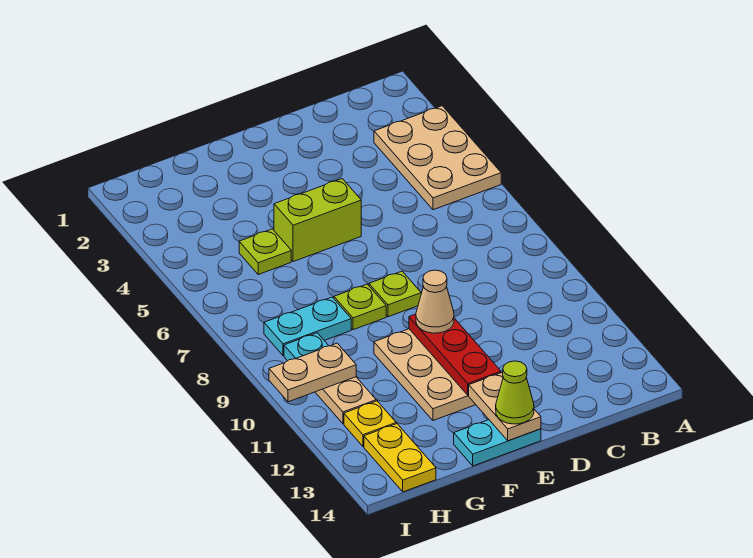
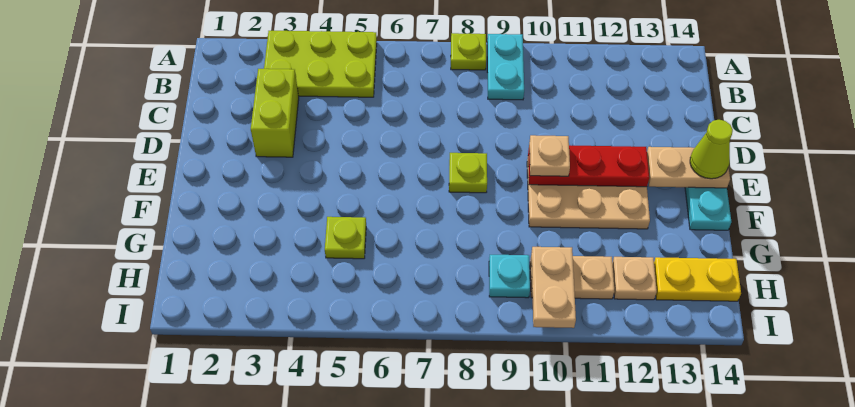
tan plate A3:B5 level 1 -> lime plate A3:B5 level 1
lime brick E5:F5 level 1 -> lime brick C3:D3 level 1
tan cone E10 level 3 -> tan plate E10 level 3
lime plate F8 level 1 -> lime plate A8 level 1
cyan plate G8:H8 level 1 -> cyan plate A9:B9 level 1
yellow plate H12 level 1 -> tan plate H12 level 1

